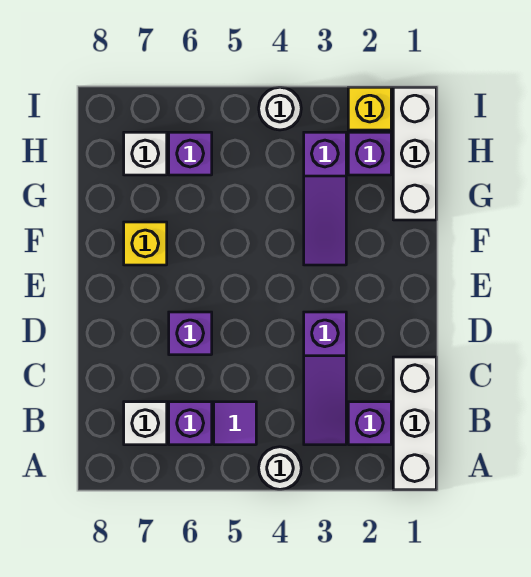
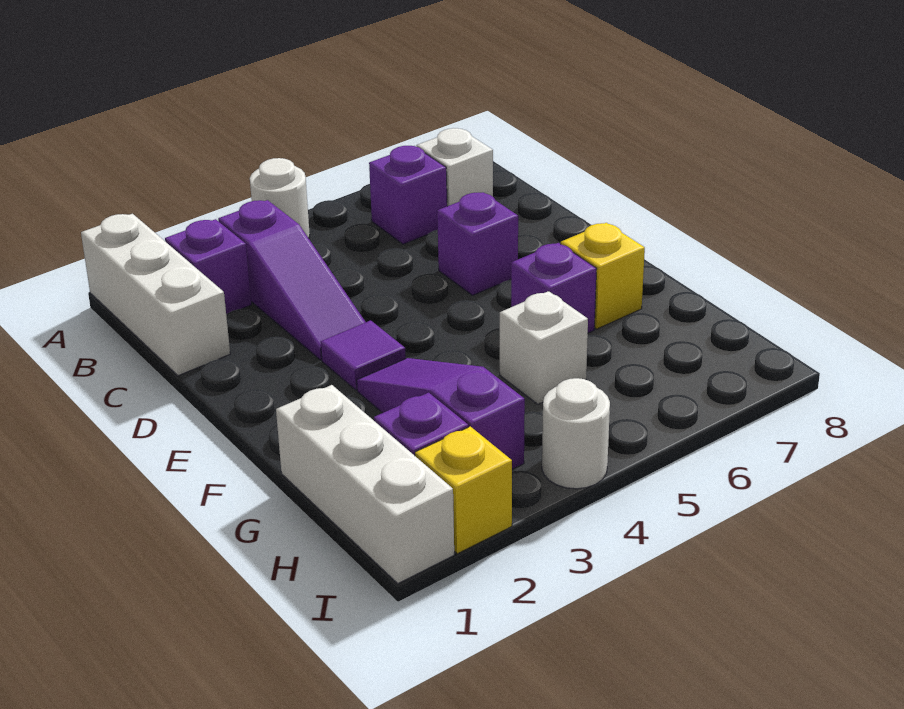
purple slope B3:D3 level 1 top D -> purple slope B3:D3 level 1 top B
purple tile B5 level 1 -> purple tile E3 level 1
purple brick H6 level 1 -> purple brick F6 level 1
white brick H7 level 1 -> white brick G5 level 1

